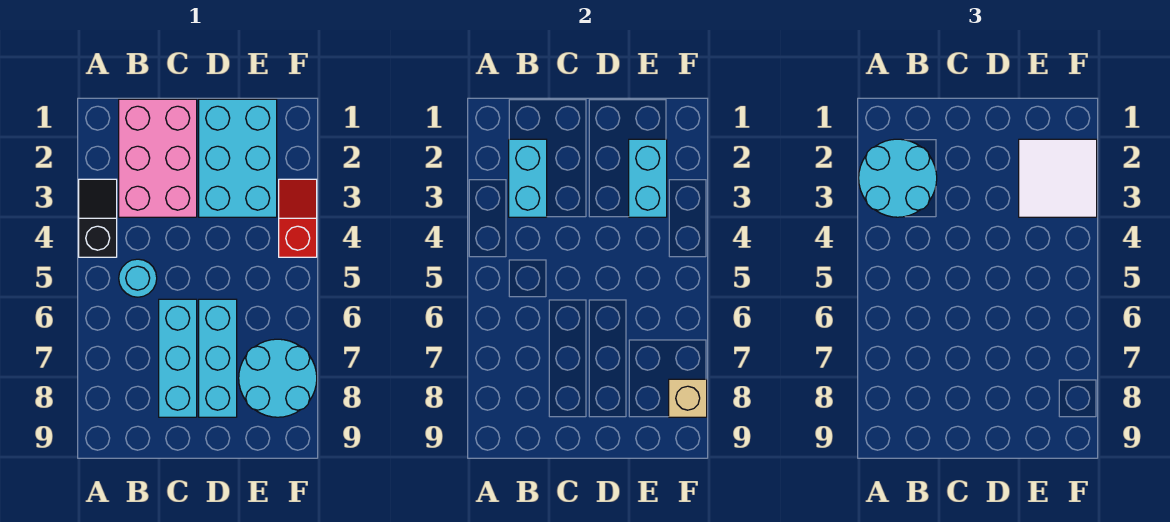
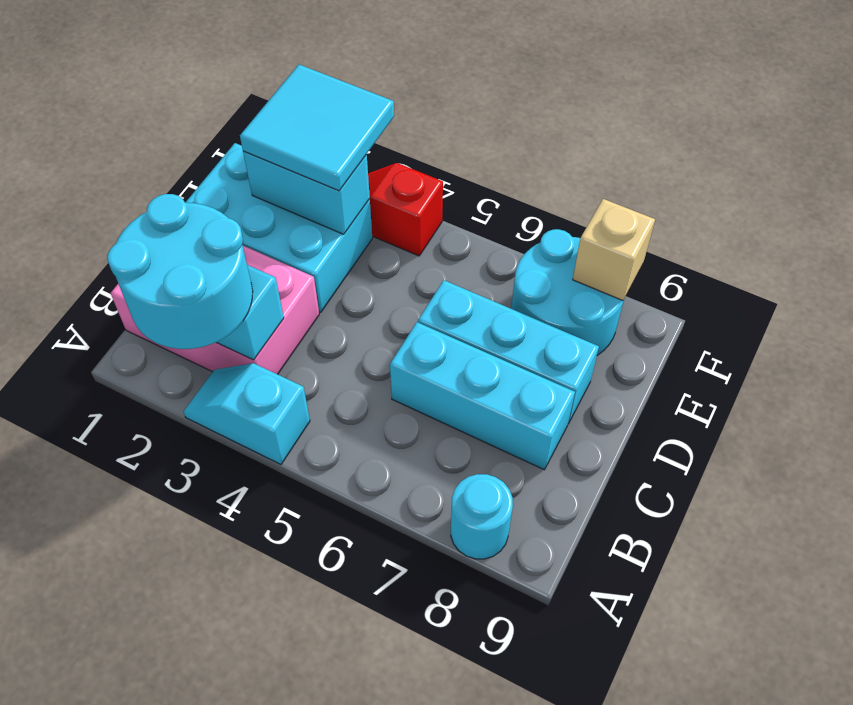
black slope A3:A4 level 1 top 4 -> cyan slope A3:A4 level 1 top 4
cyan round brick B5 level 1 -> cyan round brick A8 level 1
white tile E2:F3 level 3 -> cyan tile E2:F3 level 3

